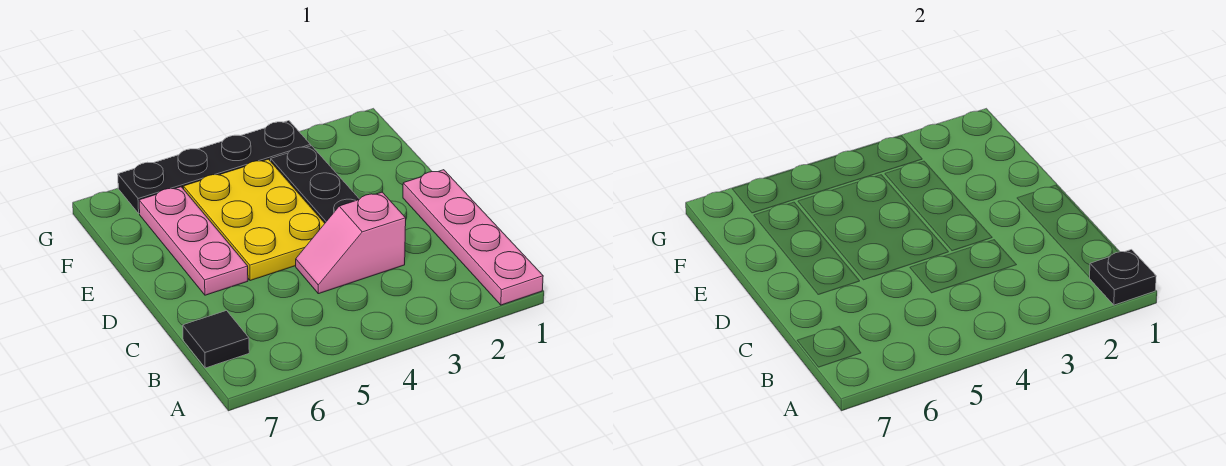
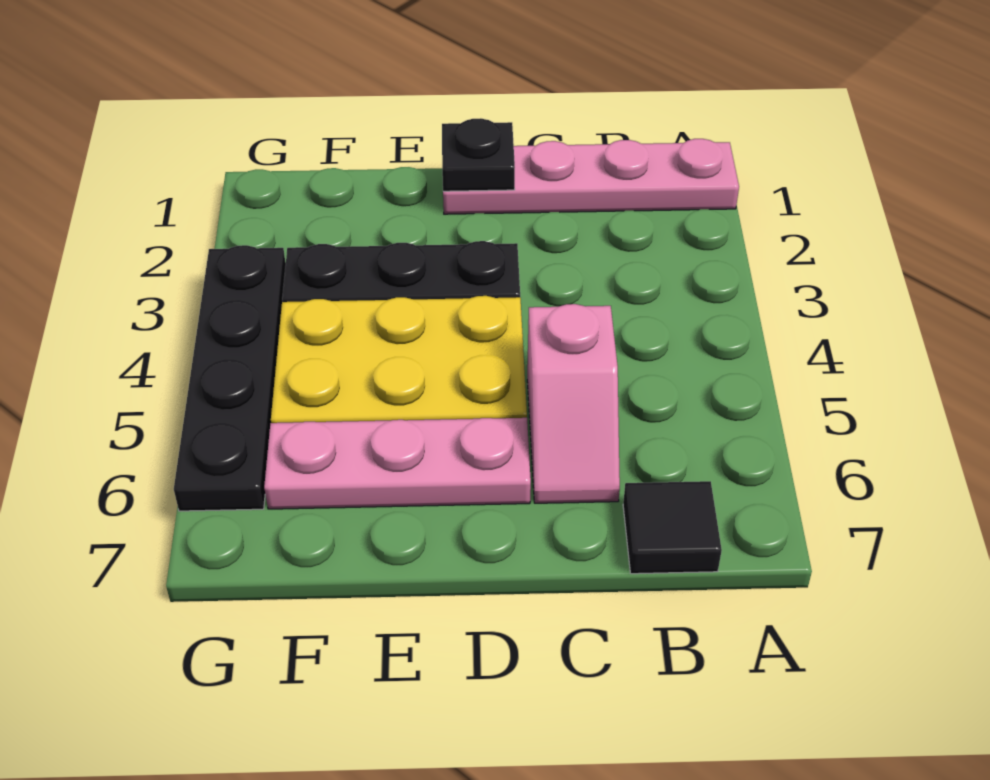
black plate A1 level 2 -> black plate D1 level 2
pink slope C3:C4 level 1 top 3 -> pink slope C5:C6 level 1 top 5

